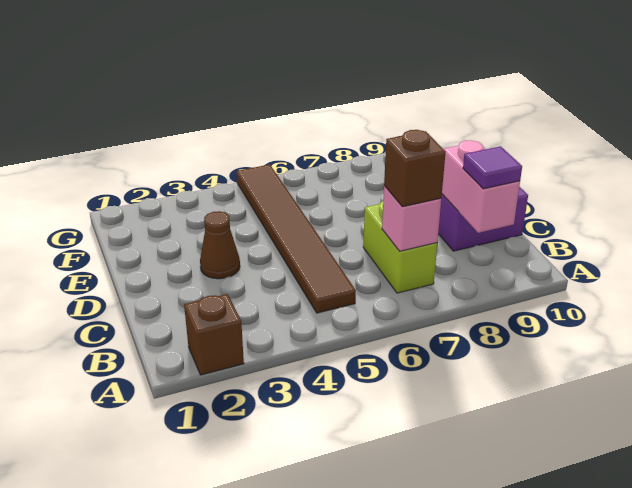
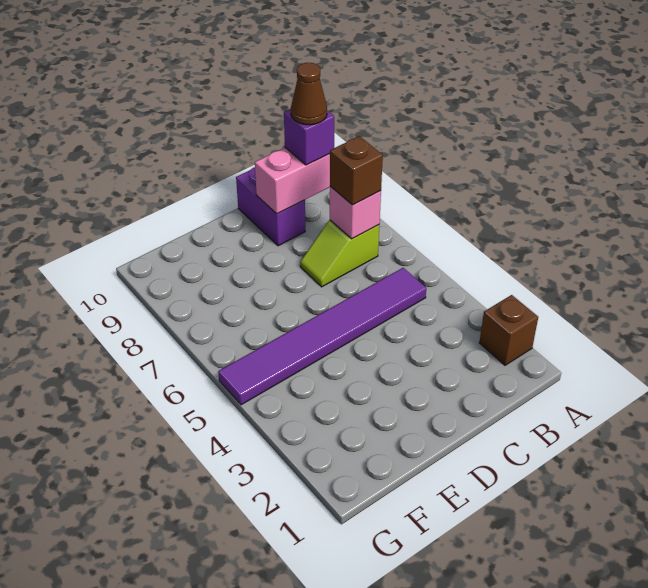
brown tile B5:G5 level 1 -> purple tile B5:G5 level 1
lime brick B7:C7 level 1 -> lime slope B7:C7 level 1 top B
purple tile B9 level 3 -> purple brick B9 level 3
brown cone D3 level 1 -> brown cone B9 level 4

